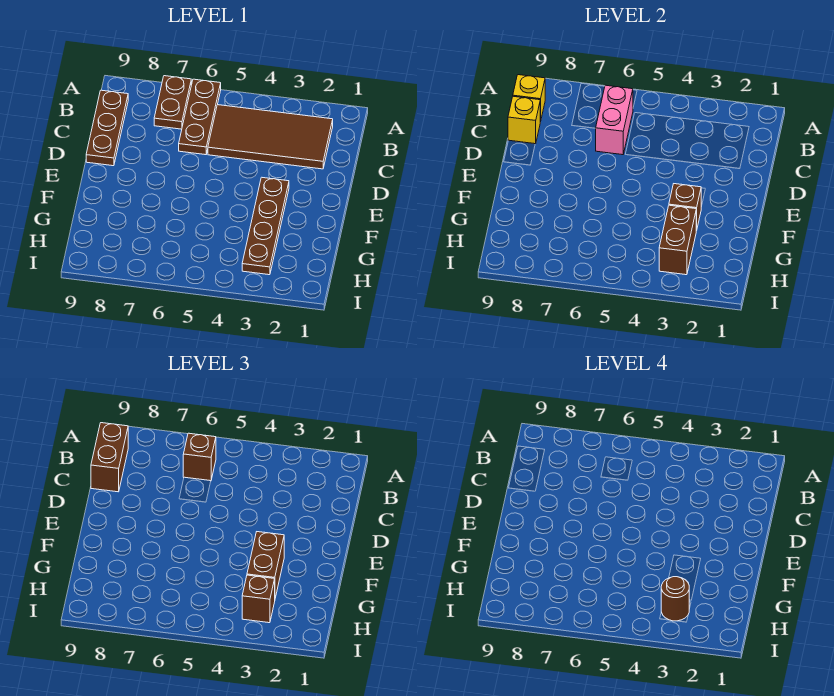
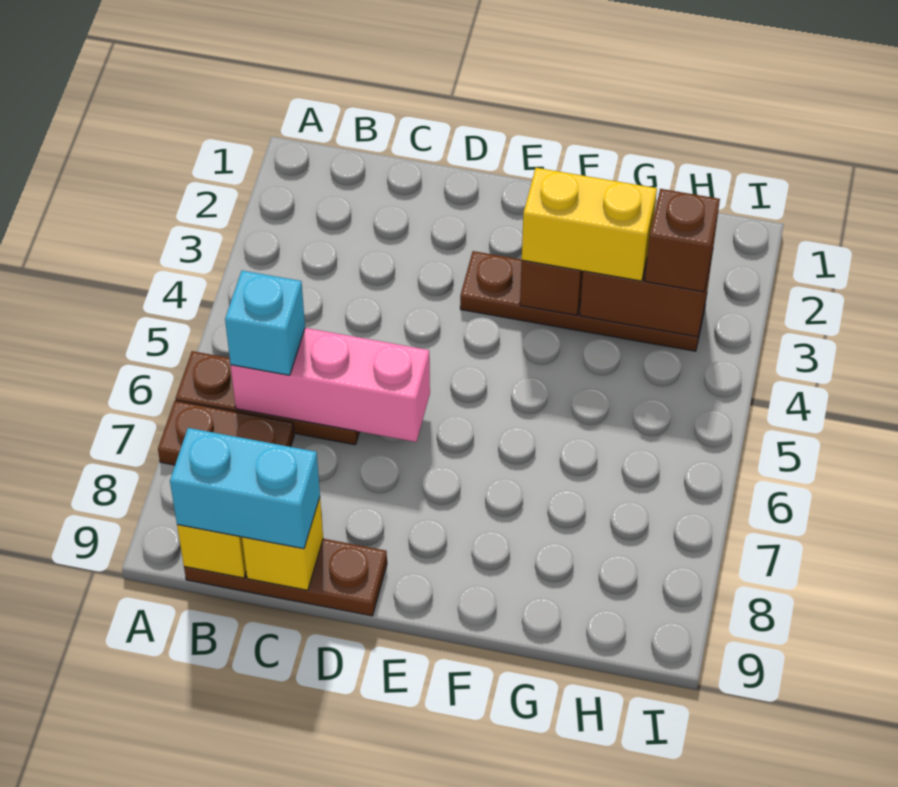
brown tile B2:C5 level 1 -> none
pink brick B6:C6 level 2 -> pink brick B6:D6 level 2
brown brick B6 level 3 -> cyan brick B6 level 3
brown brick B9:C9 level 3 -> cyan brick B9:C9 level 3
brown brick F3:G3 level 3 -> yellow brick F3:G3 level 3
brown round brick H3 level 4 -> none

